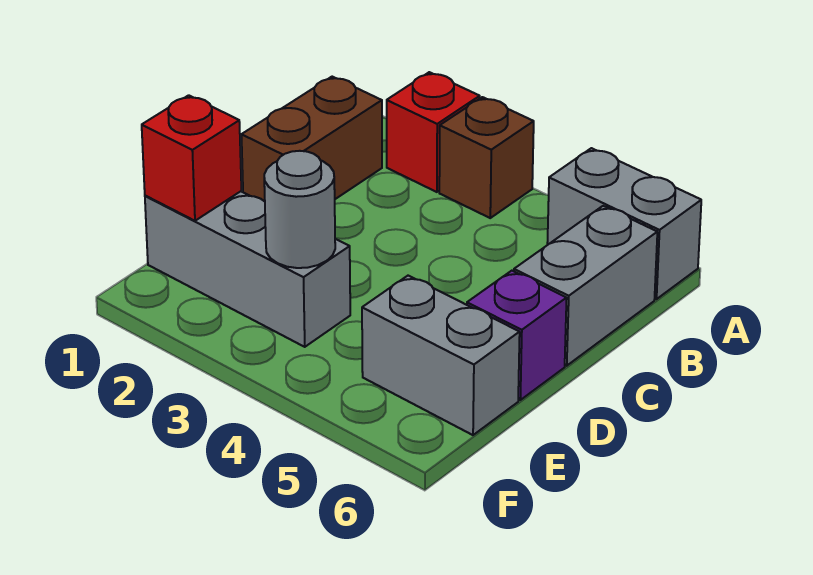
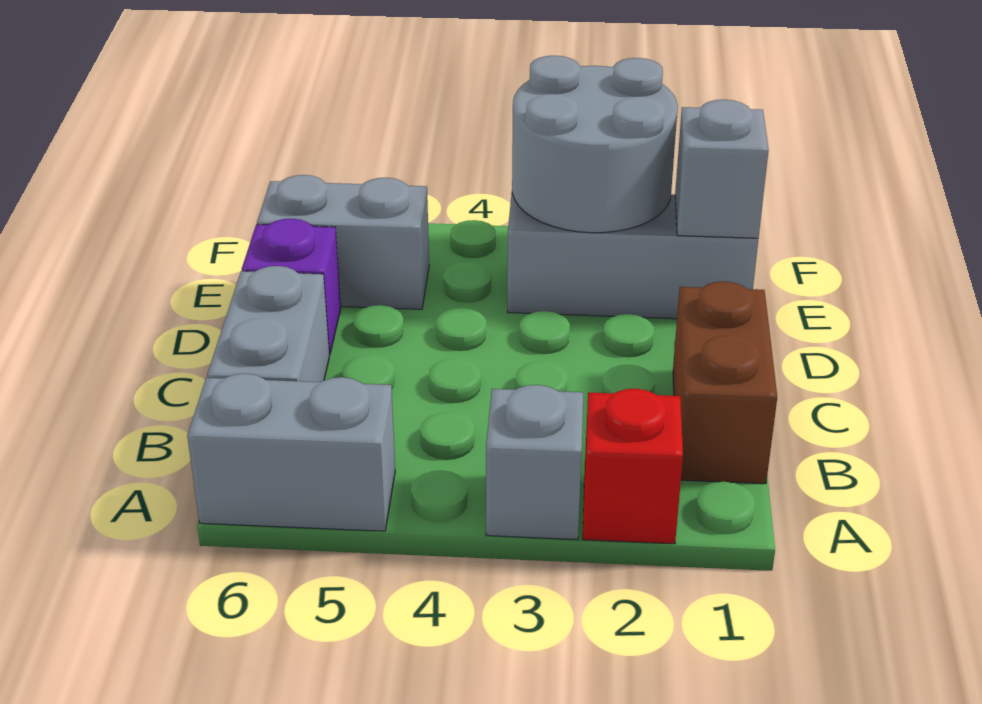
brown brick A3 level 1 -> grey brick A3 level 1
red brick E1 level 2 -> grey brick E1 level 2
grey round brick E3 level 2 -> grey round brick E2:F3 level 2

